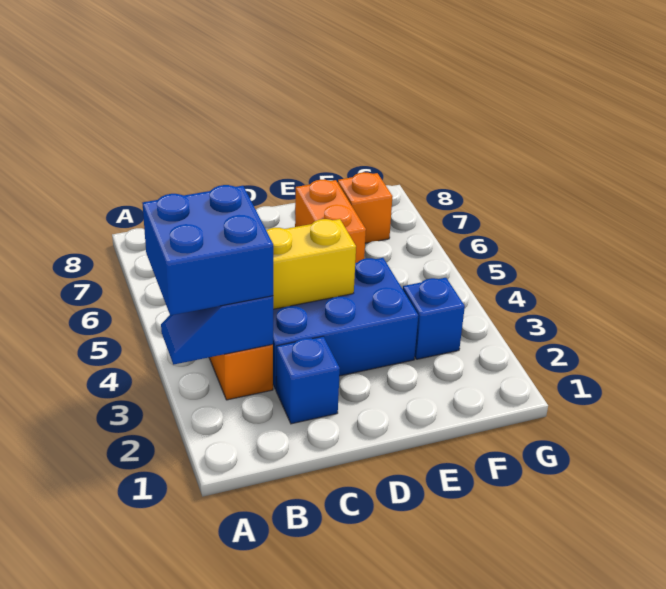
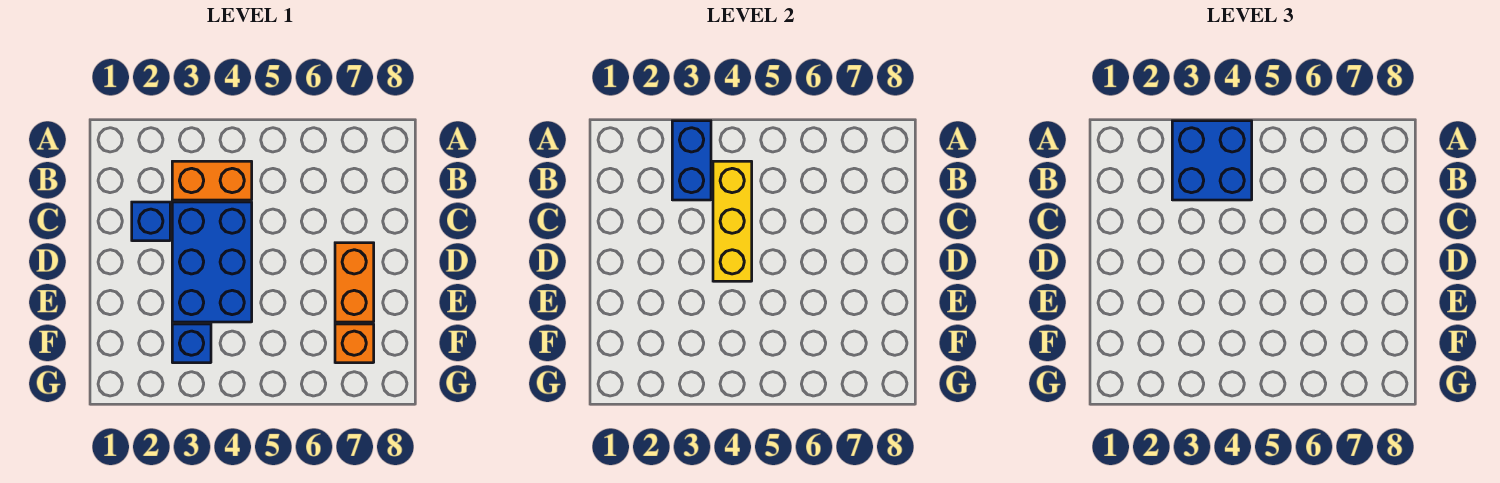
blue slope A3:B3 level 2 top B -> blue brick A3:B3 level 2
orange brick E6:E7 level 1 -> orange brick D7:E7 level 1

